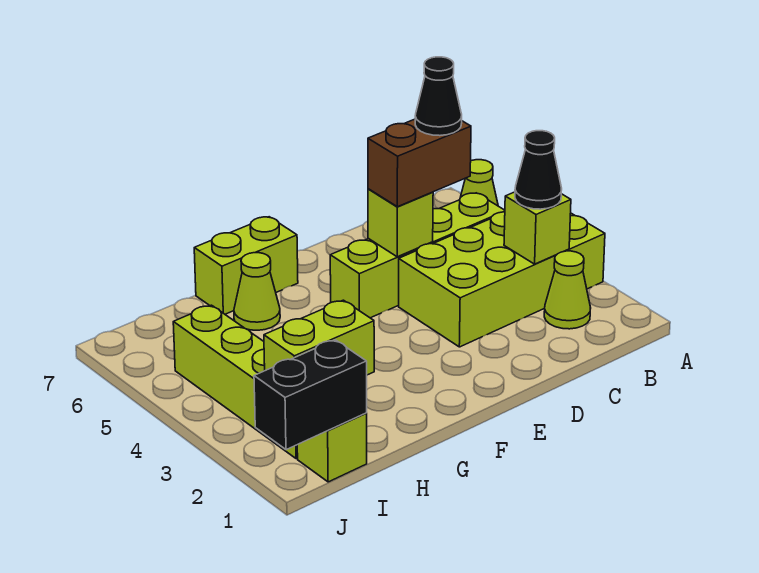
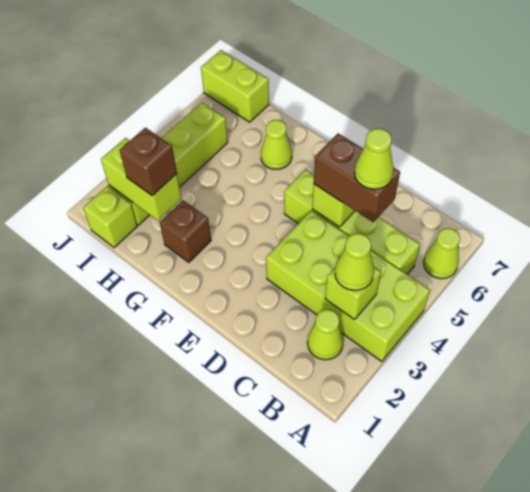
black cone B3 level 3 -> lime cone B3 level 3
black cone C5 level 4 -> lime cone C5 level 4
lime brick F7:G7 level 1 -> lime brick I7:J7 level 1
none -> brown brick G2 level 1
none -> brown brick H2 level 3
black brick I1:J1 level 2 -> none

